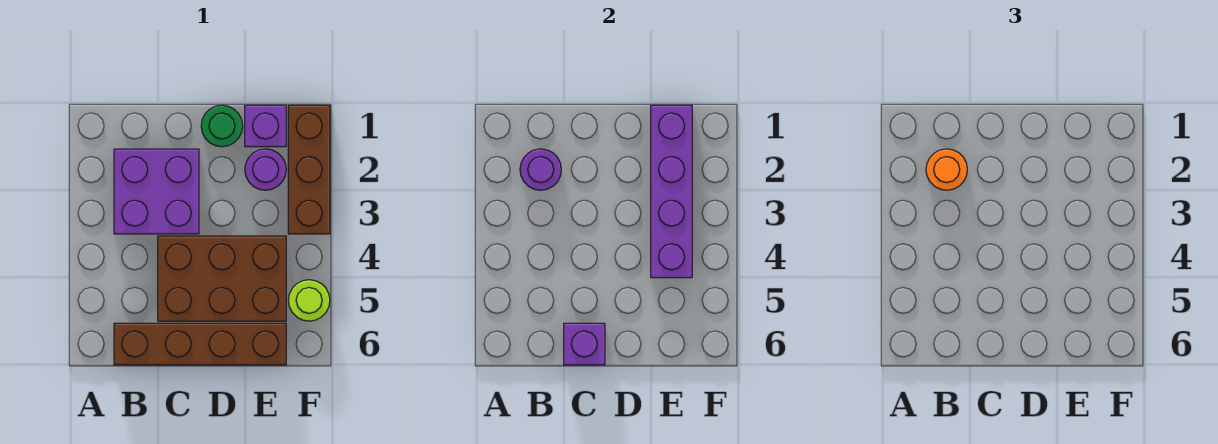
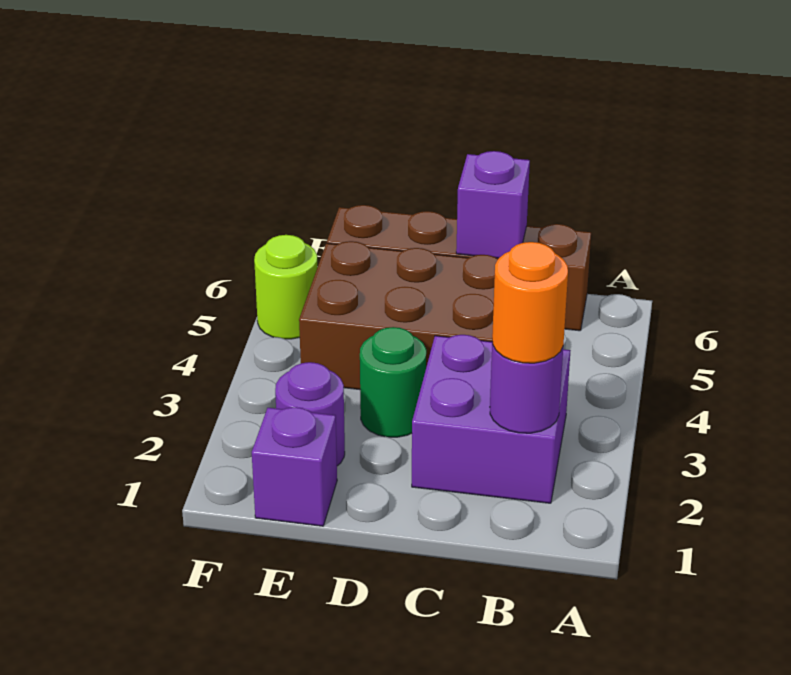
green round brick D1 level 1 -> green round brick D3 level 1
purple brick E1:E4 level 2 -> none
brown brick F1:F3 level 1 -> none

